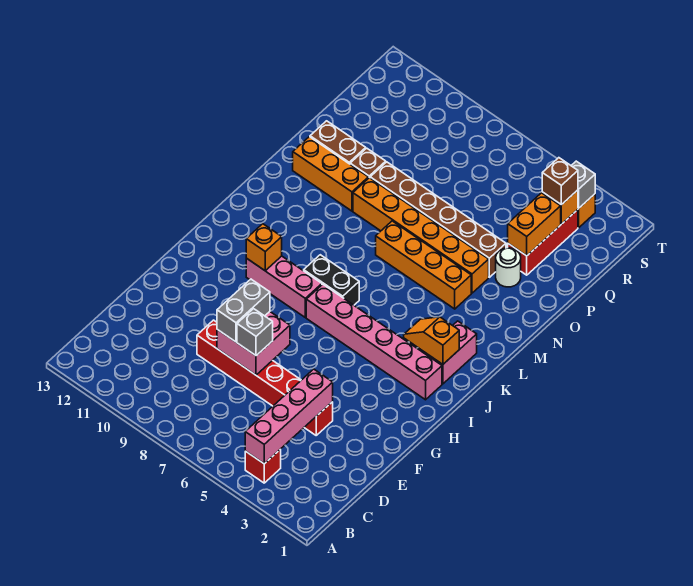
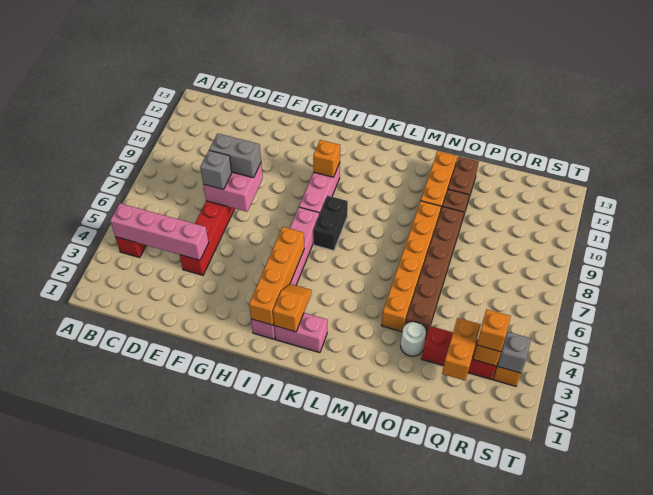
orange brick M4:M7 level 1 -> orange brick I2:I5 level 2
orange brick P3:Q3 level 2 -> orange brick Q2:Q3 level 2
brown brick R3 level 3 -> orange brick R3 level 3

